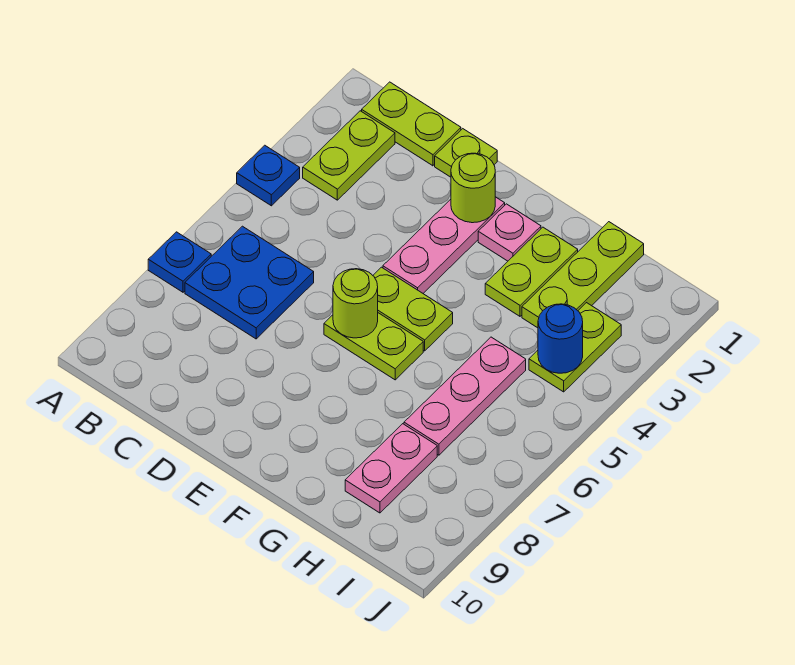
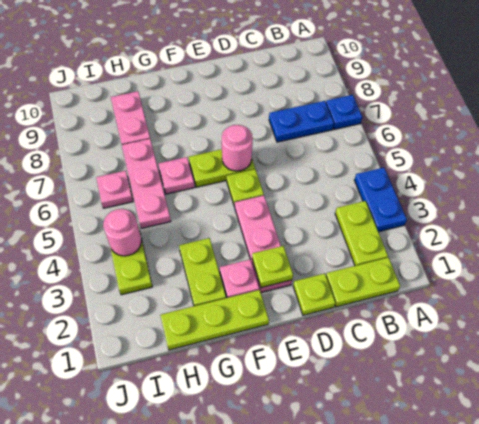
blue plate A4 level 1 -> blue plate A3:A4 level 1
blue plate B6:C7 level 1 -> blue plate B7:C7 level 1
lime round brick E2 level 2 -> lime plate E2 level 2
lime plate E5:F5 level 1 -> lime plate E5 level 1
lime round brick E6 level 2 -> pink round brick E6 level 2
none -> pink plate G6 level 1
lime plate H1:H3 level 1 -> lime plate F1:H1 level 1
blue round brick I4 level 2 -> pink round brick I4 level 2
none -> pink plate I6 level 1

